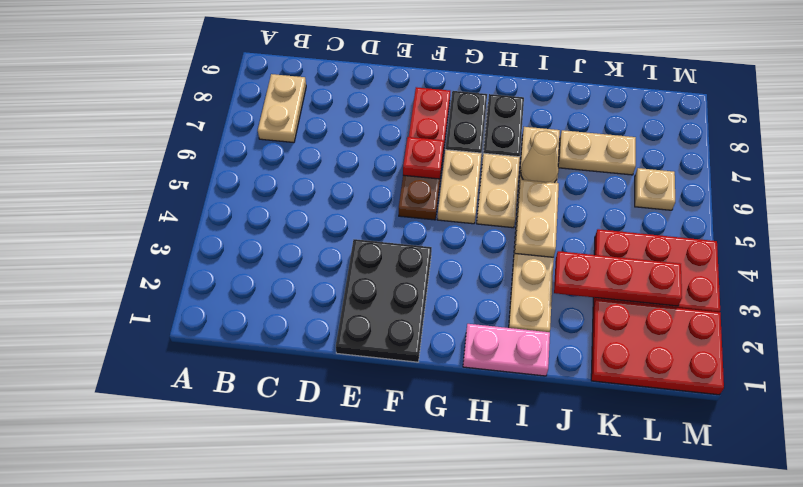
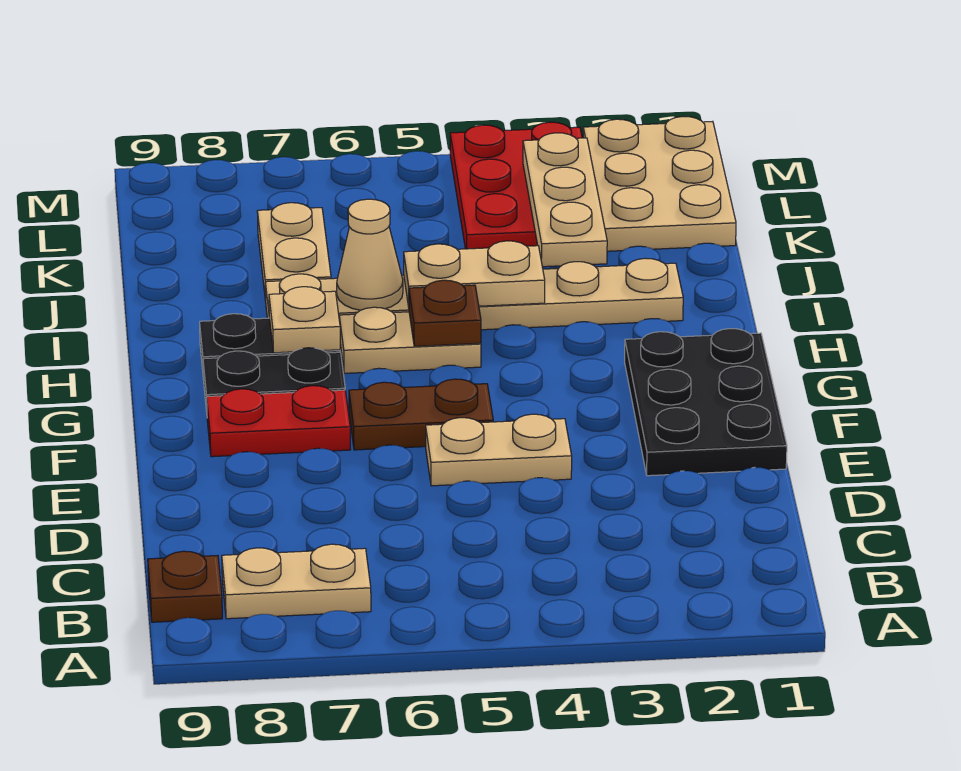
none -> brown plate B9 level 1
black plate E1:F3 level 1 -> black plate E1:G2 level 1
red plate F6 level 2 -> none
tan plate G5:G6 level 1 -> tan plate E4:E5 level 1
pink plate H1:I1 level 1 -> none
none -> brown plate H5 level 2
red plate J3:L3 level 2 -> tan plate J3:L3 level 2
red plate K1:M2 level 1 -> tan plate K1:M2 level 1
tan plate L6 level 1 -> tan plate H7 level 2

